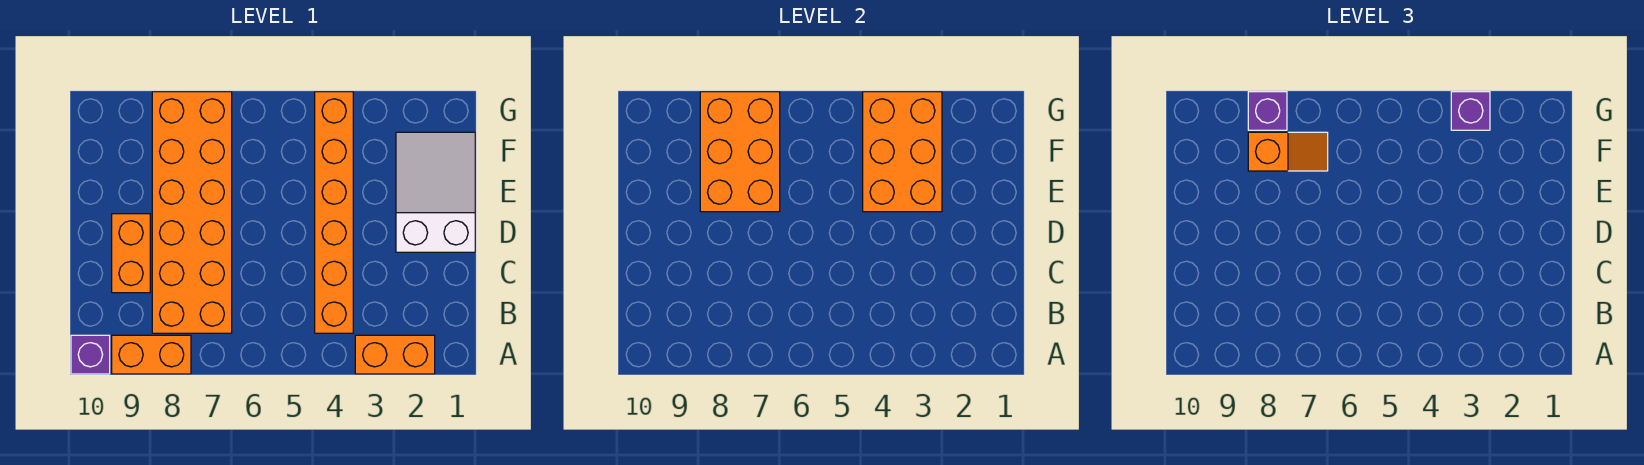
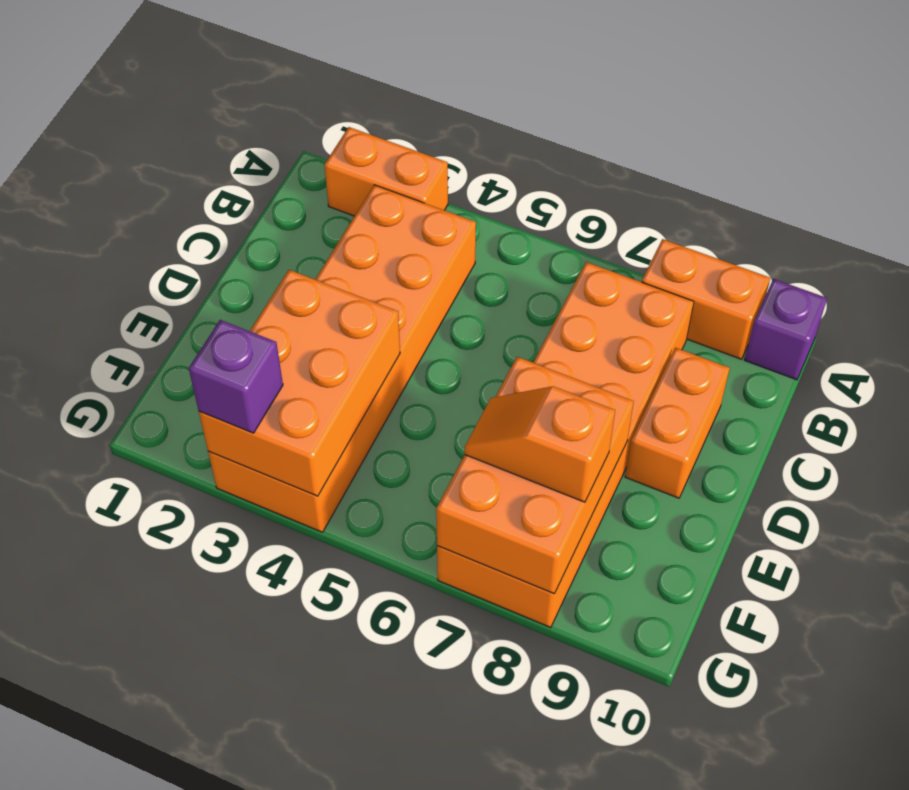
orange brick B4:G4 level 1 -> orange brick B3:G4 level 1
white slope D1:F2 level 1 top D -> none
purple brick G8 level 3 -> none

